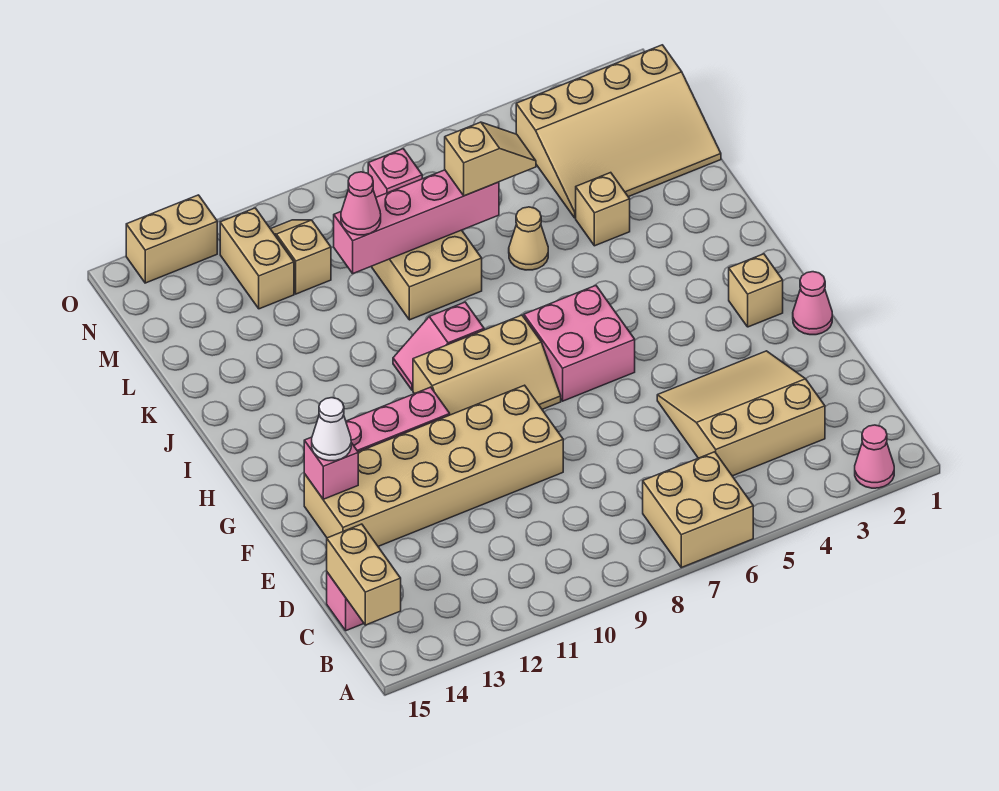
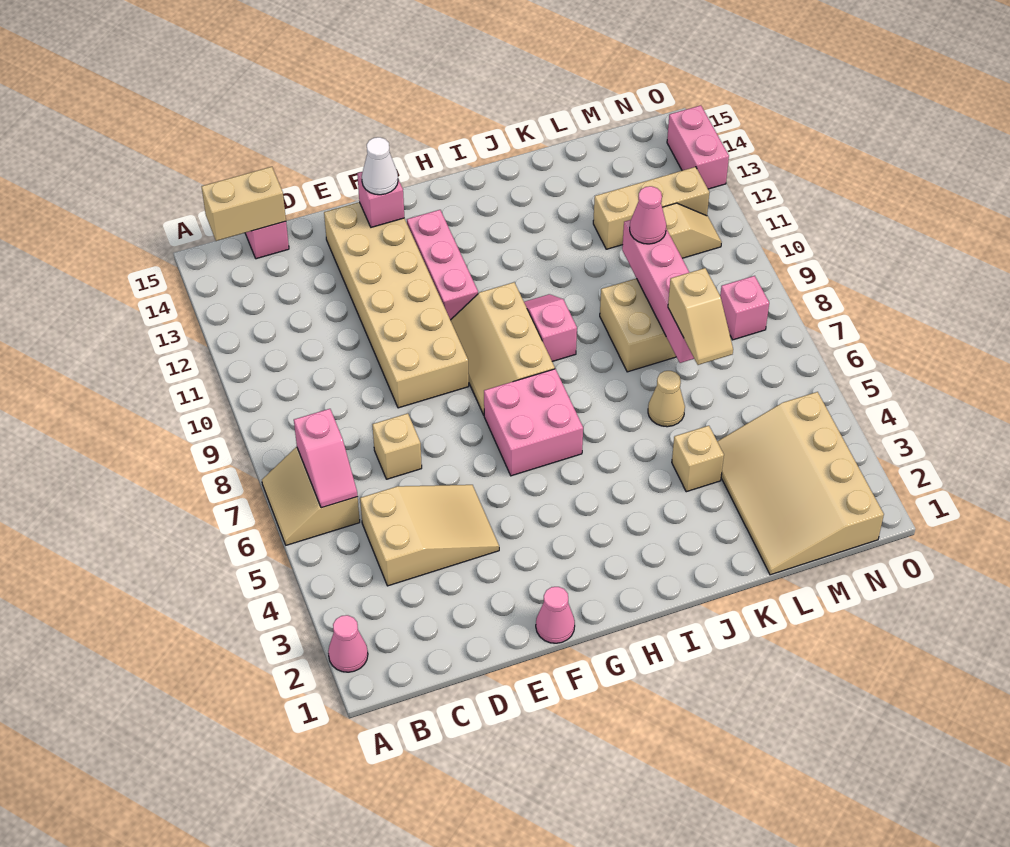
tan brick A6:B7 level 1 -> tan slope A6:B7 level 1 top B
none -> pink slope B6:B7 level 2 top 7
tan slope C3:E5 level 1 top C -> tan slope C4:E5 level 1 top C
tan brick G2 level 1 -> tan brick D7 level 1
tan brick M12:N12 level 1 -> tan brick L12:N12 level 1
tan brick O13:O14 level 1 -> pink brick O13:O14 level 1

